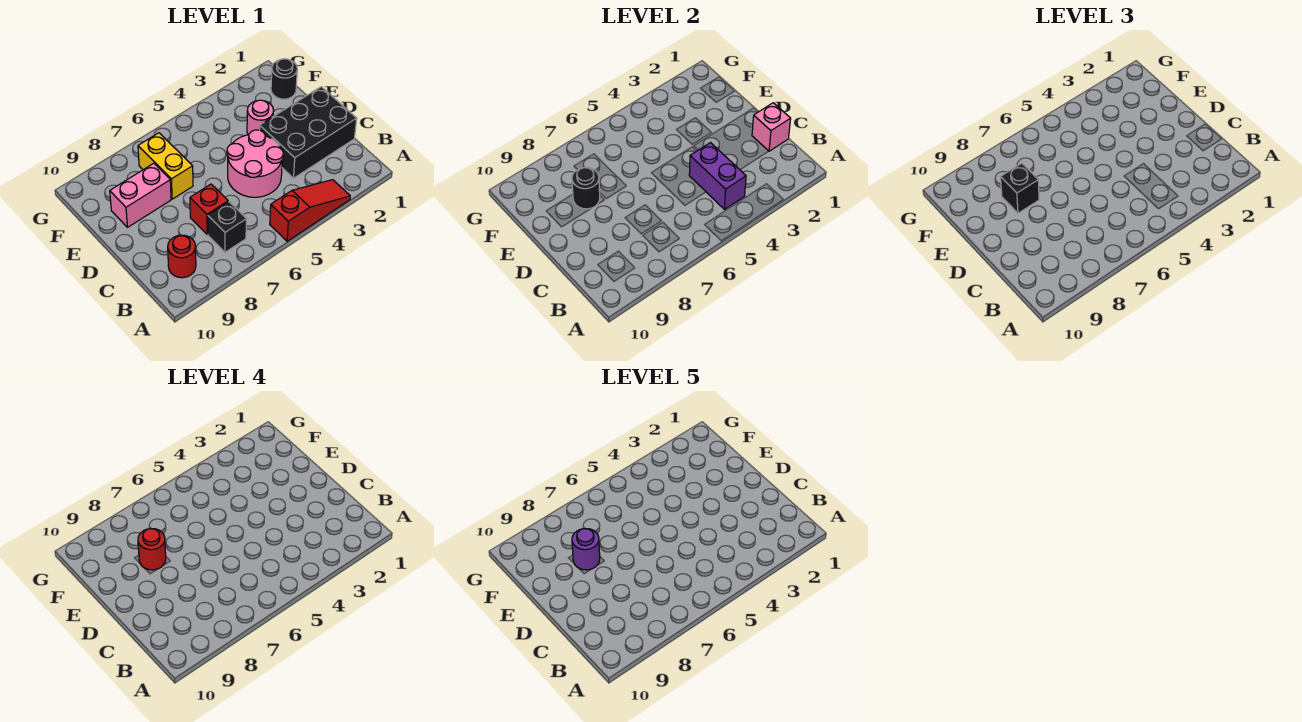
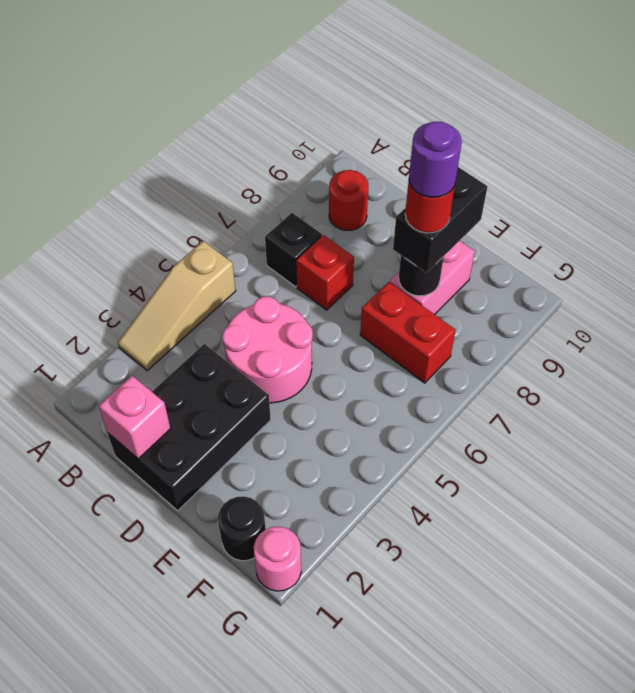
red slope A3:A5 level 1 top 5 -> tan slope A3:A5 level 1 top 5
purple brick B4:C4 level 2 -> none
pink round brick E3 level 1 -> pink round brick G1 level 1
yellow brick E7:F7 level 1 -> red brick E7:F7 level 1
black brick E8 level 3 -> black brick E8:E9 level 3

